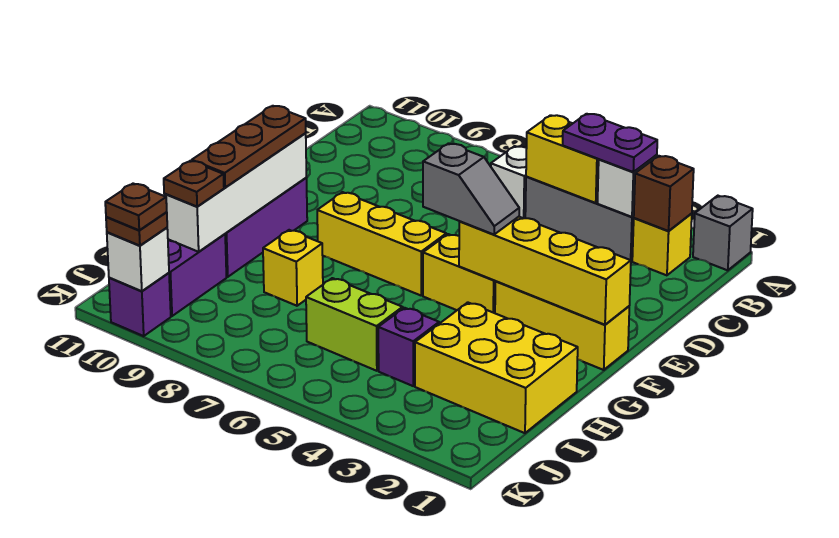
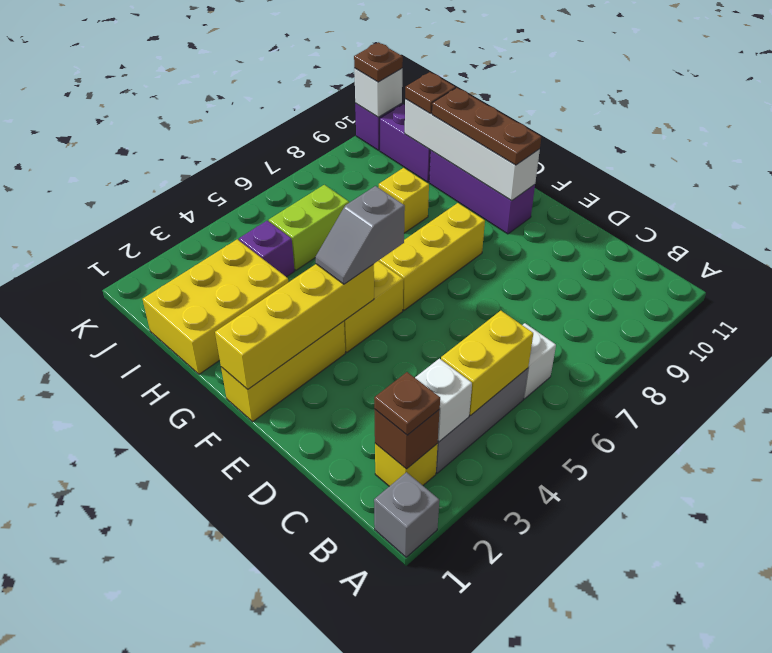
purple plate B3:B4 level 3 -> none
brown plate K10 level 4 -> brown plate B2 level 3

